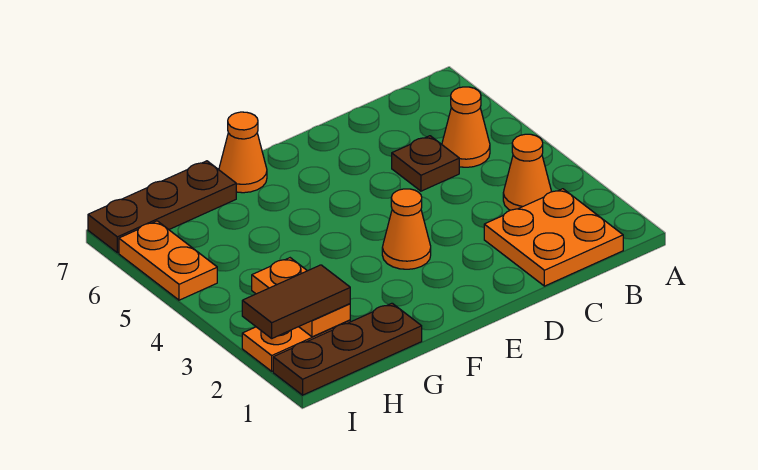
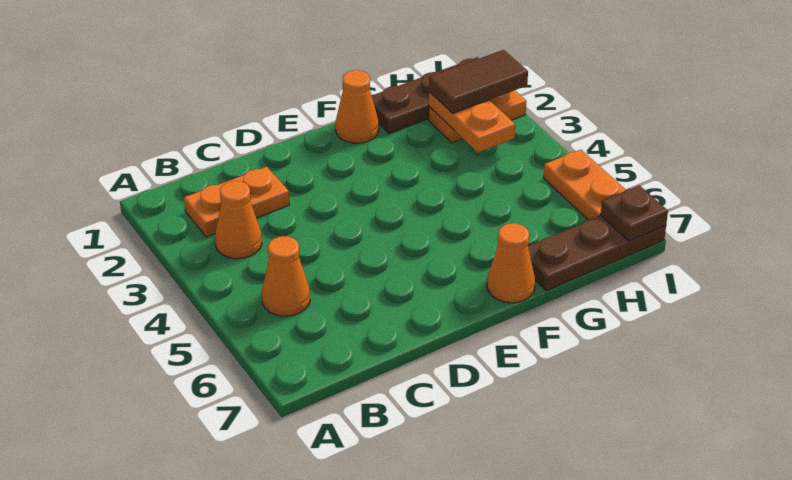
orange plate B1:C2 level 1 -> orange plate B2:C2 level 1
brown plate C5 level 1 -> brown plate I7 level 2
orange cone E3 level 1 -> orange cone F1 level 1

